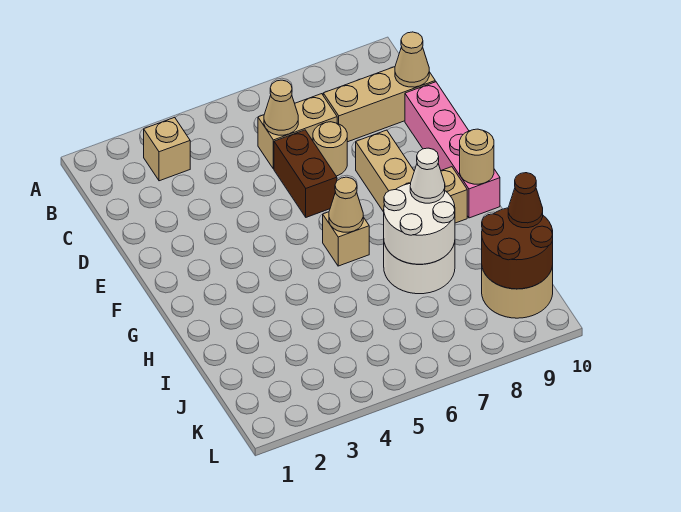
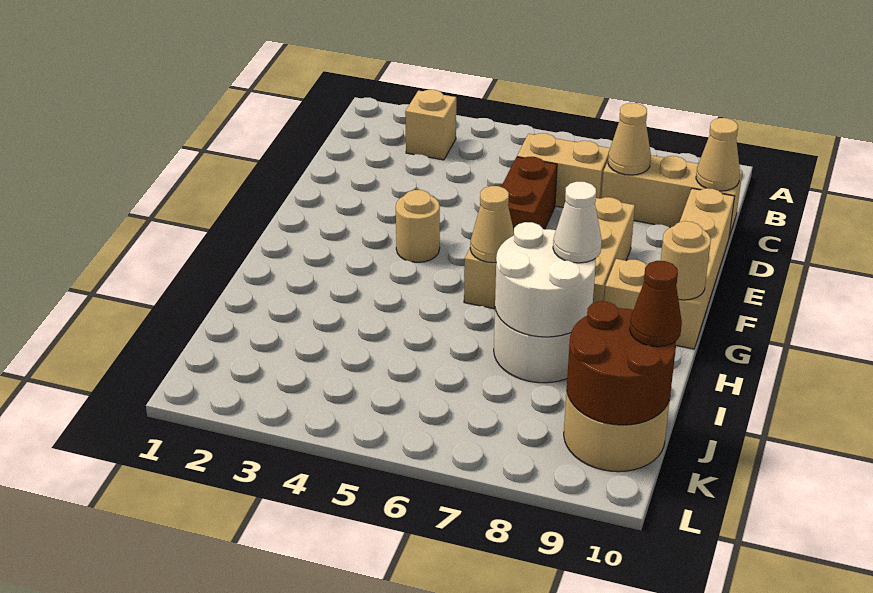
tan cone C6 level 2 -> tan cone C8 level 2
tan round brick D7 level 1 -> tan round brick F4 level 1
pink brick D10:G10 level 1 -> tan brick D10:G10 level 1

